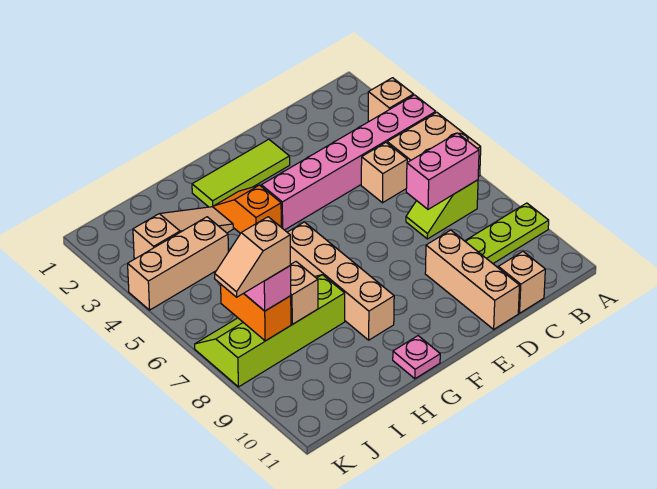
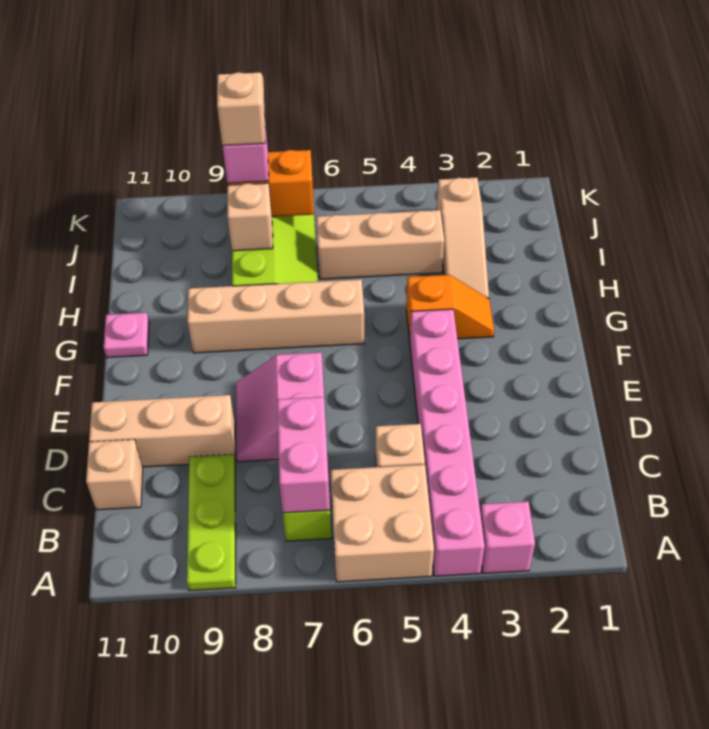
tan brick A3 level 1 -> pink brick A3 level 1
none -> pink slope D7:E8 level 1 top 7
lime tile E2:G2 level 1 -> none
tan brick I4:K4 level 1 -> tan brick I4:I6 level 1

